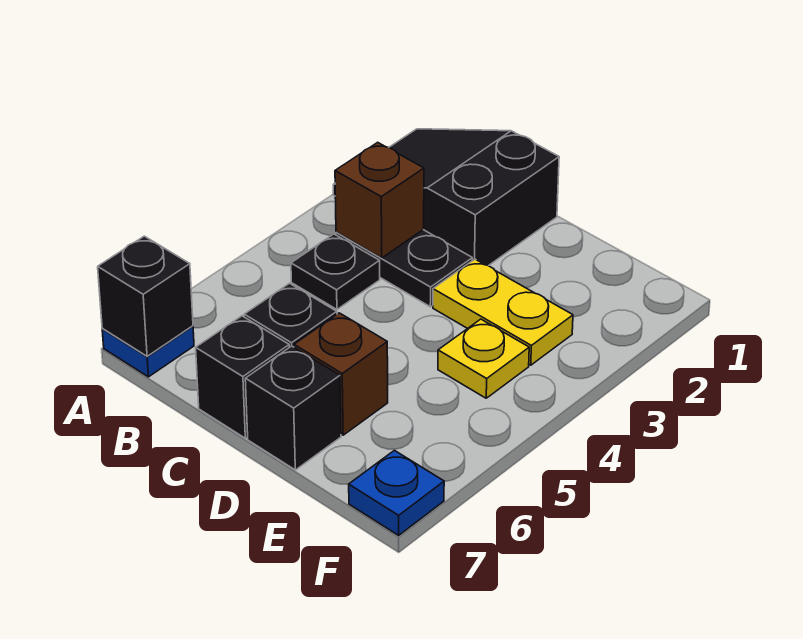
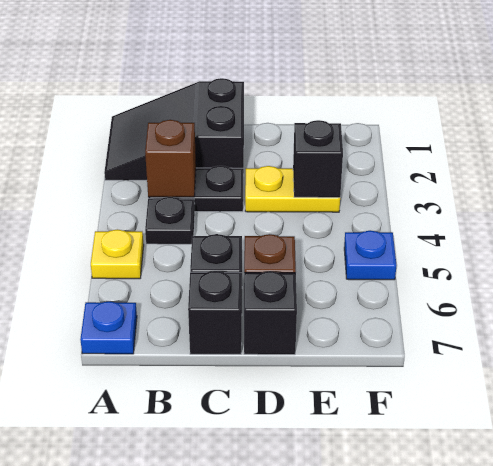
black brick A7 level 2 -> black brick E3 level 2
yellow plate E4 level 1 -> yellow plate A5 level 1
blue plate F7 level 1 -> blue plate F5 level 1

